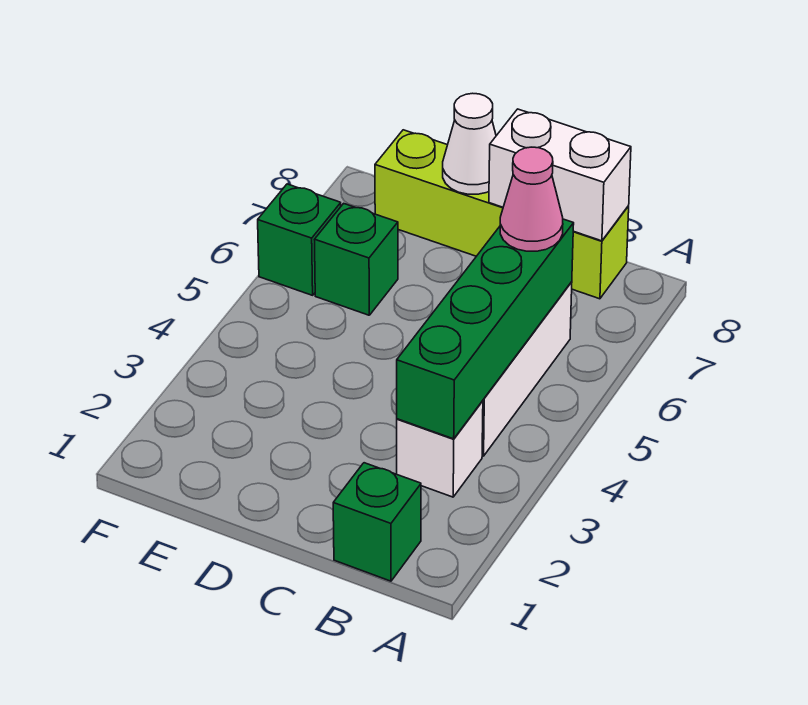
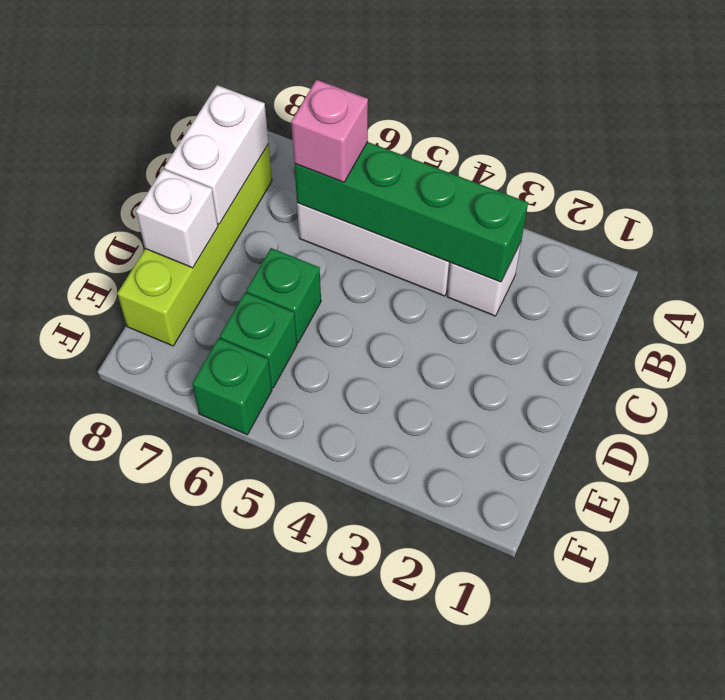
green brick B1 level 1 -> green brick D6 level 1
pink cone B6 level 3 -> pink brick B6 level 3
white cone D8 level 2 -> white brick D8 level 2

